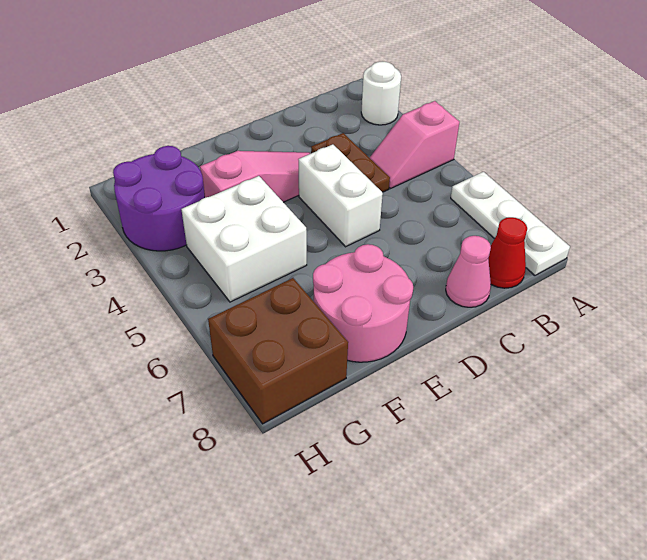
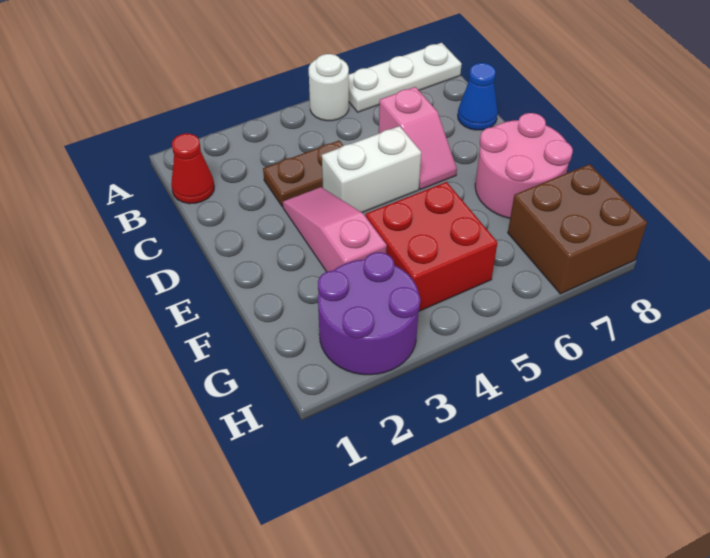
white round brick A2 level 1 -> white round brick A5 level 1
pink slope A4:B4 level 1 top A -> pink slope C6:D6 level 1 top C
red cone B8 level 1 -> red cone B1 level 1
pink cone C8 level 1 -> blue cone C8 level 1
white brick F4:G5 level 1 -> red brick F4:G5 level 1

